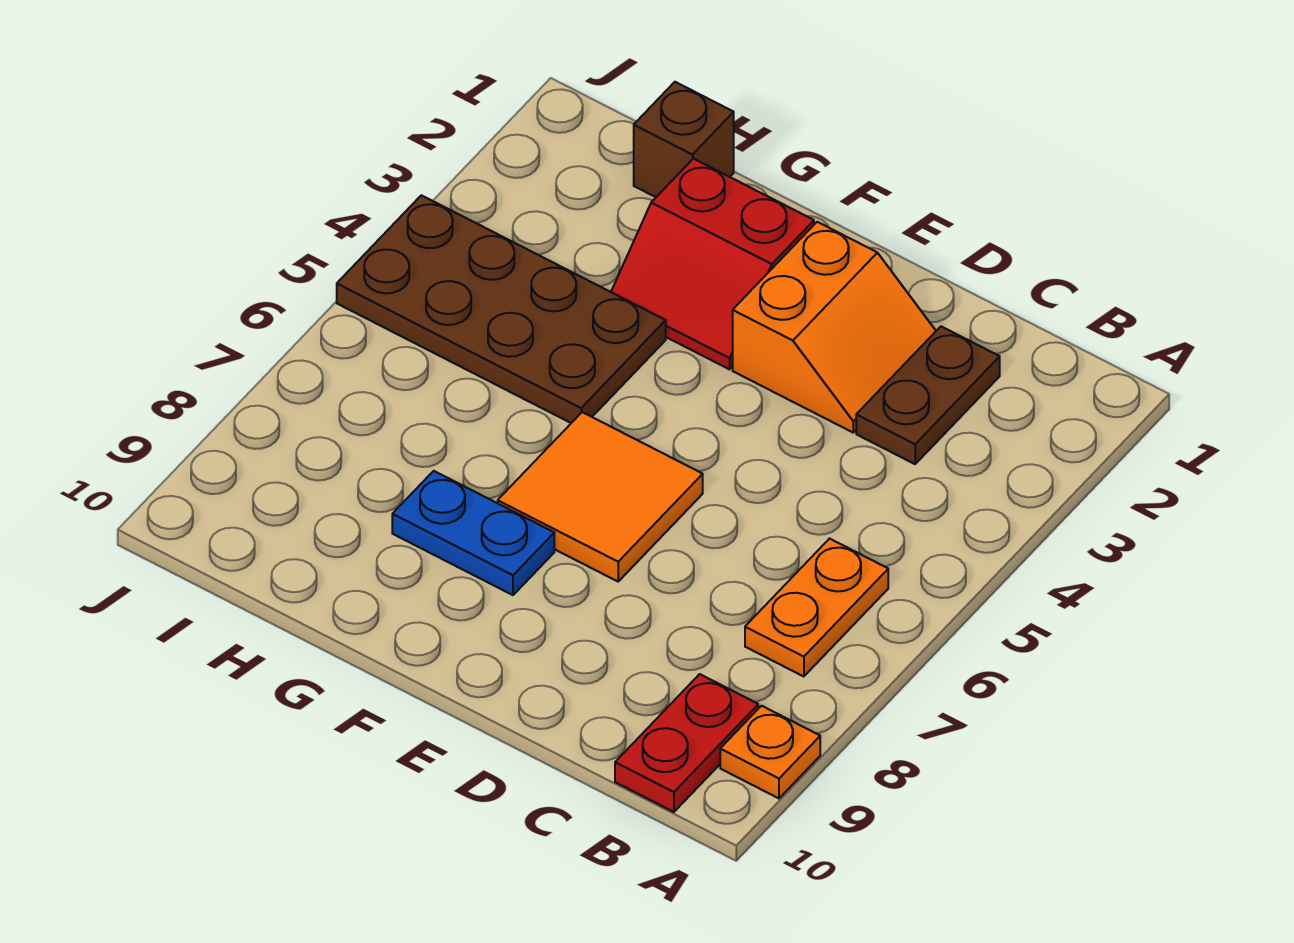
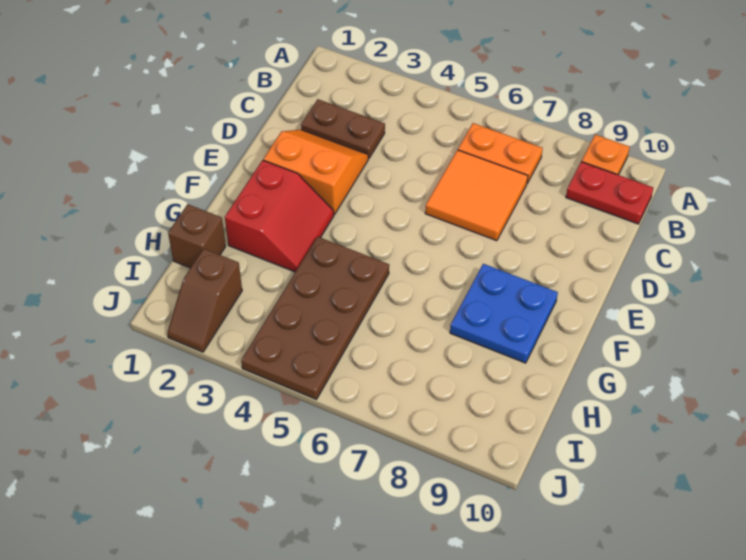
orange tile E6:F7 level 1 -> orange tile C6:D7 level 1
blue plate F8:G8 level 1 -> blue plate F8:G9 level 1
none -> brown slope I2:J2 level 1 top I

